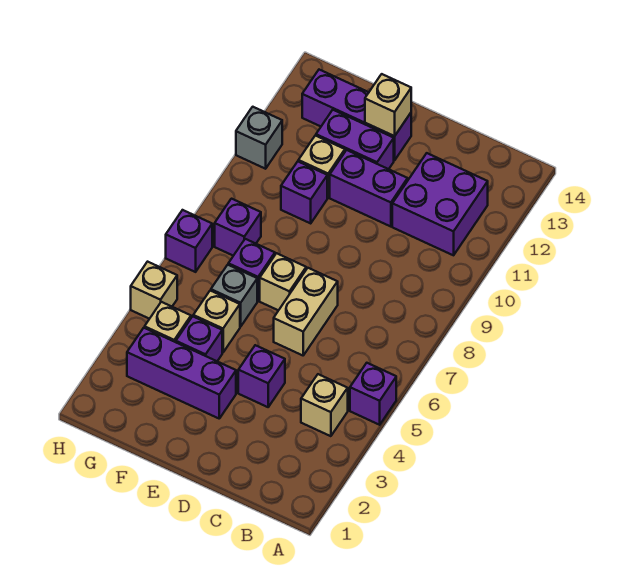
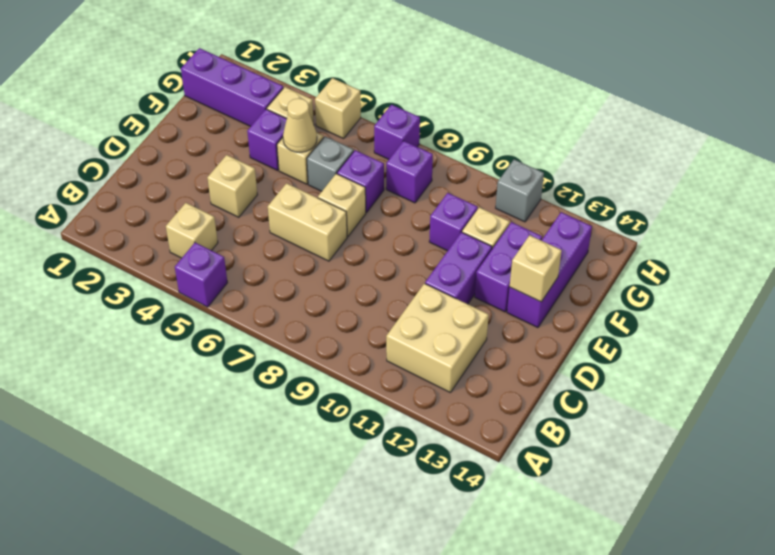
purple brick B11:C12 level 1 -> tan brick B11:C12 level 1
purple brick D4 level 1 -> tan brick D4 level 1
purple brick E3:G3 level 1 -> purple brick G1:G3 level 1
none -> tan cone F5 level 2

